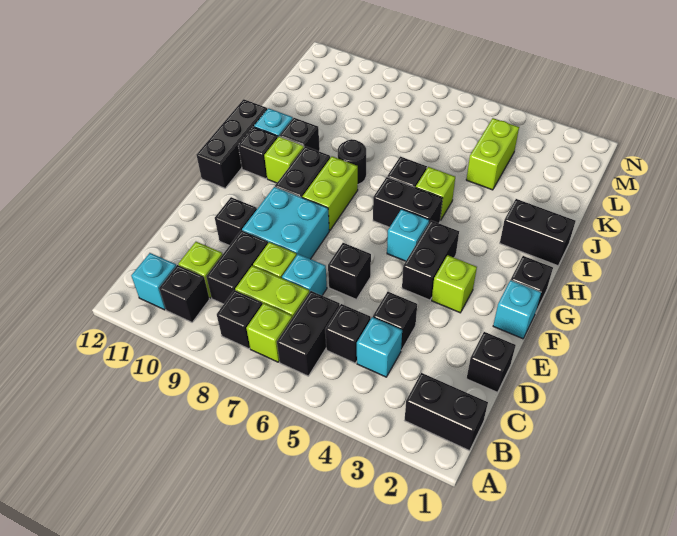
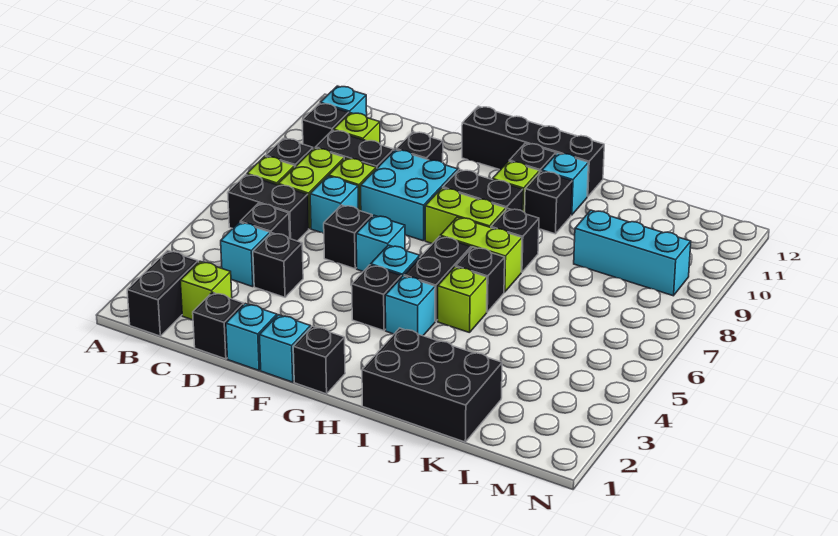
none -> cyan brick E1 level 1
lime brick F3 level 1 -> lime brick C2 level 1
black brick F4:G4 level 1 -> black brick G4 level 1
none -> cyan brick F6 level 1
black brick G12:I12 level 1 -> black brick F12:I12 level 1
none -> cyan brick H4 level 1
black brick I1:I2 level 1 -> black brick I1:K2 level 1
black round brick I8 level 1 -> black brick I8 level 1
lime brick K4:L4 level 1 -> lime brick H7:I7 level 1
none -> cyan brick K9:M9 level 1

